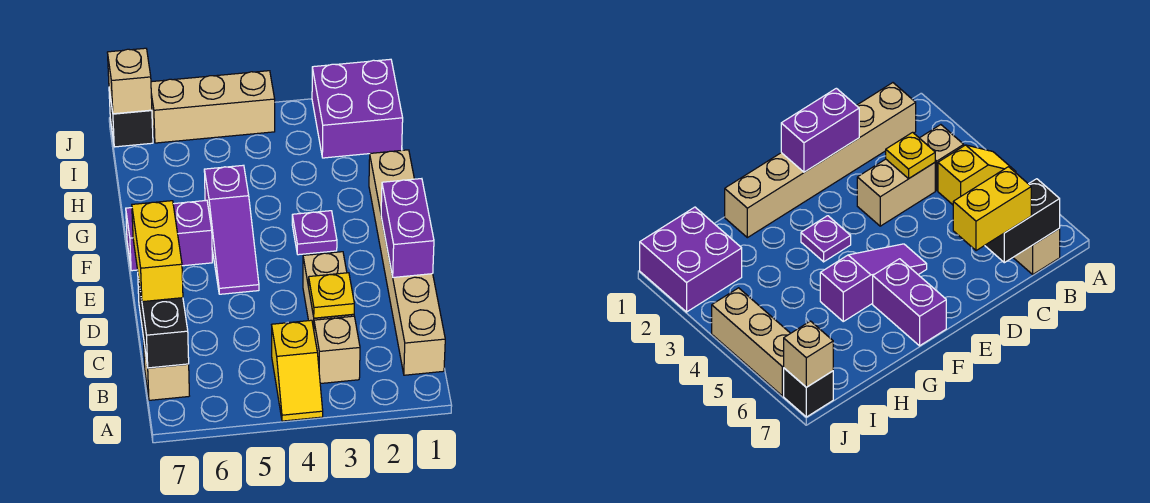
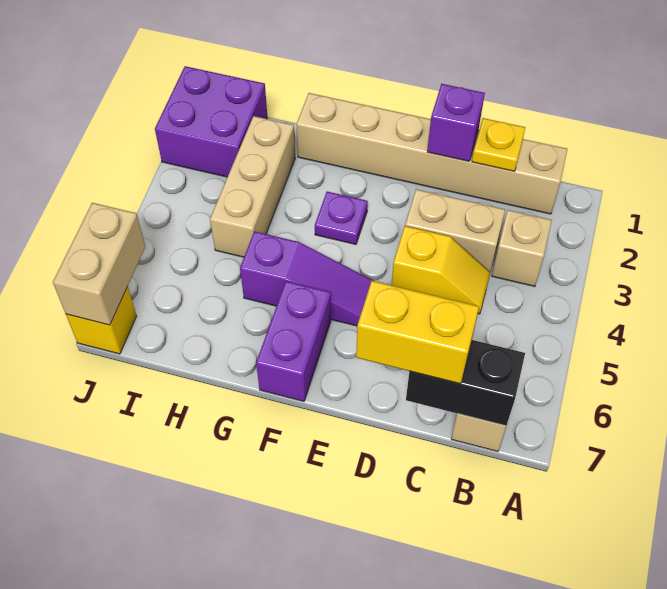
yellow slope A4:B4 level 1 top B -> yellow slope C4:D4 level 1 top D
yellow plate C3 level 2 -> yellow plate C1 level 2
purple brick D1:E1 level 2 -> purple brick D1 level 2
tan brick J4:J6 level 1 -> tan brick H2:H4 level 1
black brick J7 level 1 -> yellow brick J7 level 1
tan brick J7 level 2 -> tan brick J6:J7 level 2

